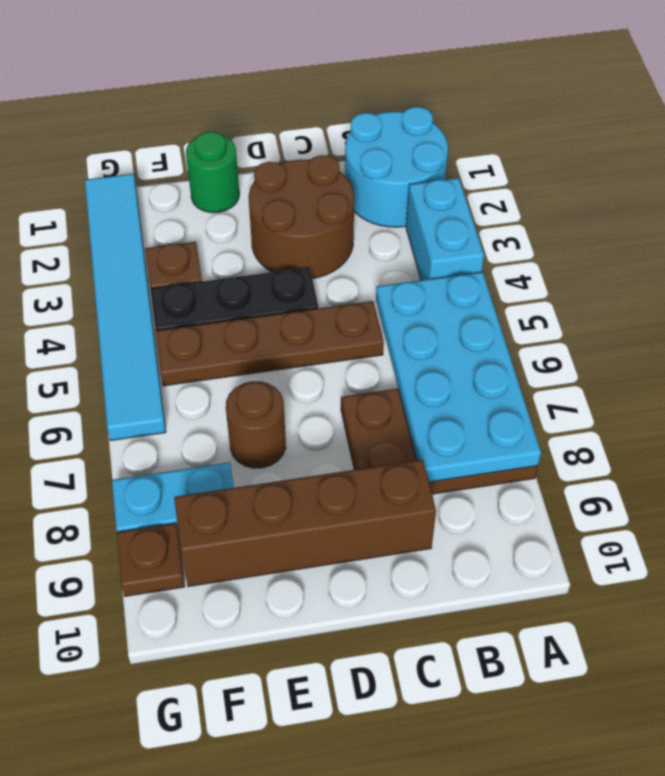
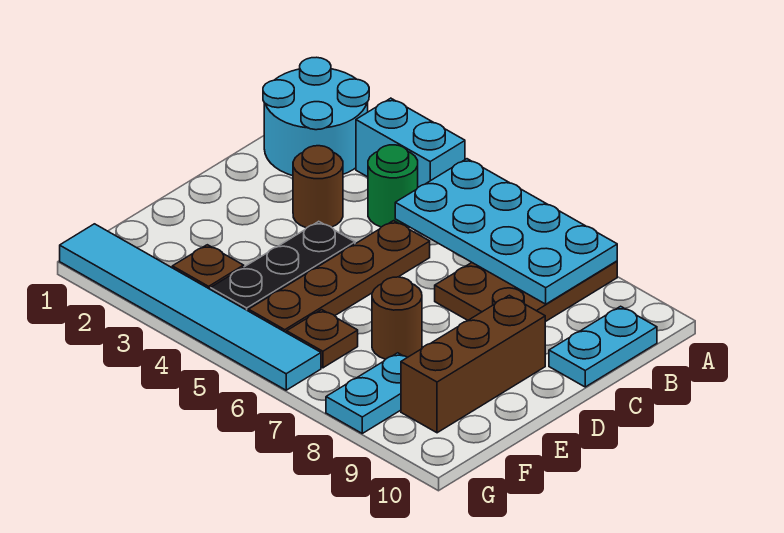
none -> cyan plate B10:C10 level 1
brown round brick C2:D3 level 1 -> brown round brick C3 level 1
brown brick C9:F9 level 1 -> brown brick D9:F9 level 1
green round brick E1 level 1 -> green round brick B4 level 1
brown plate G9 level 1 -> brown plate F6 level 1

